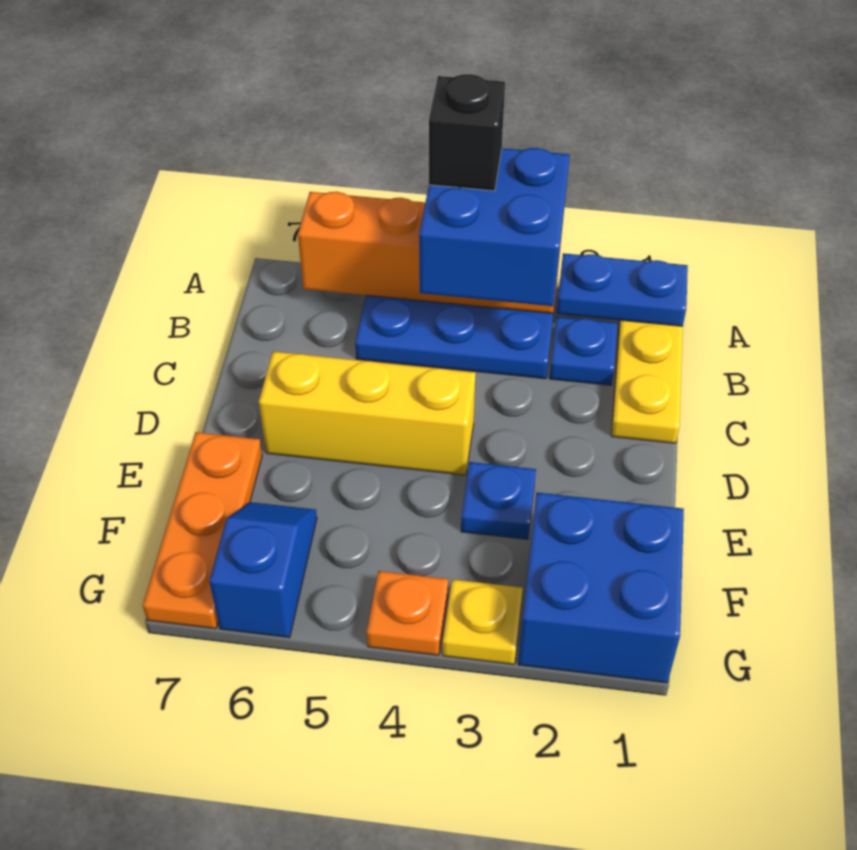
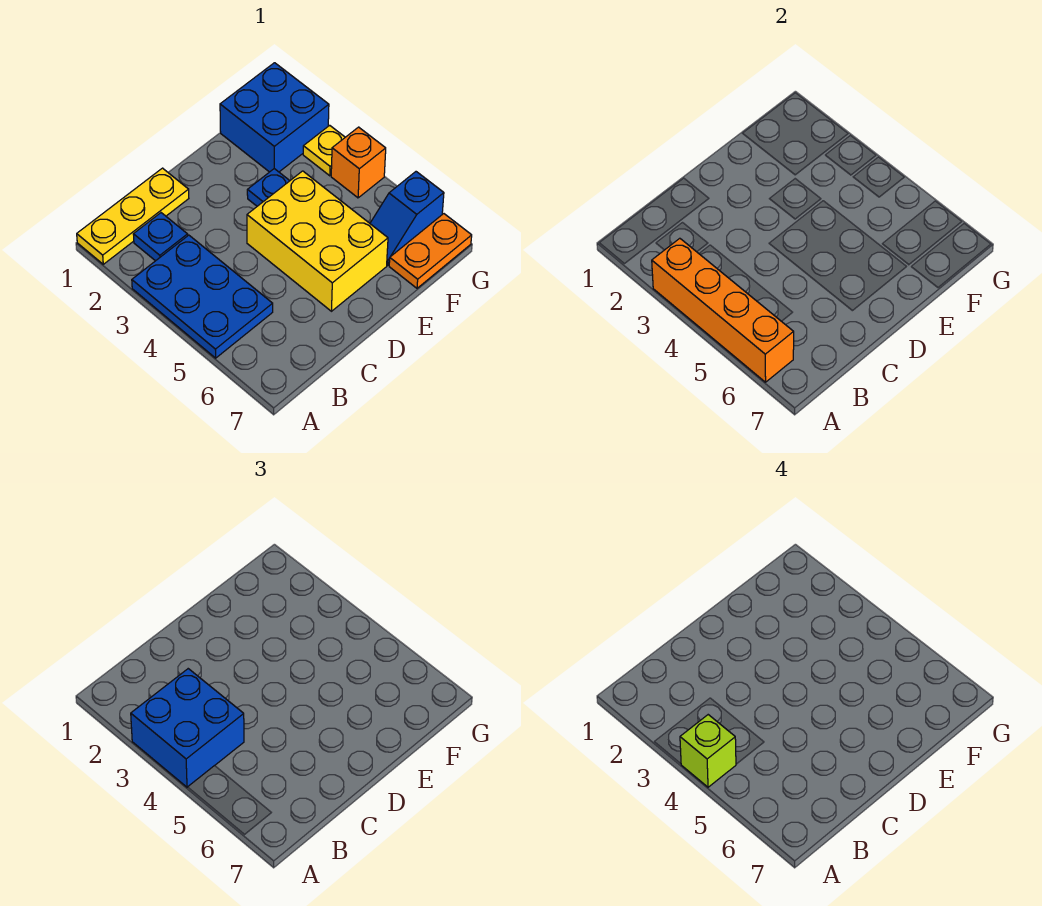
blue plate A1:A2 level 2 -> none
black brick A4 level 4 -> lime brick A4 level 4
yellow brick D4:D6 level 1 -> yellow brick D4:E6 level 1
orange plate E7:G7 level 1 -> orange plate F7:G7 level 1
orange plate G4 level 1 -> orange brick G4 level 1

